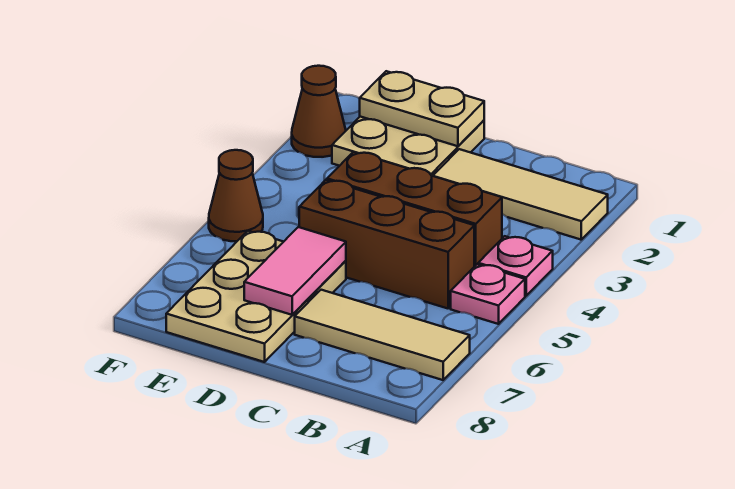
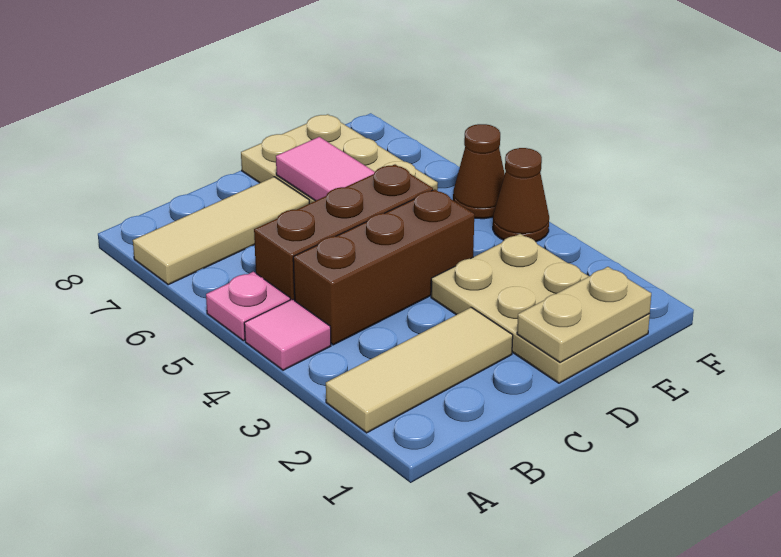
pink plate A4 level 1 -> pink tile A4 level 1
tan plate D1:E2 level 1 -> tan plate D1:E3 level 1
brown cone F2 level 1 -> brown cone F4 level 1

